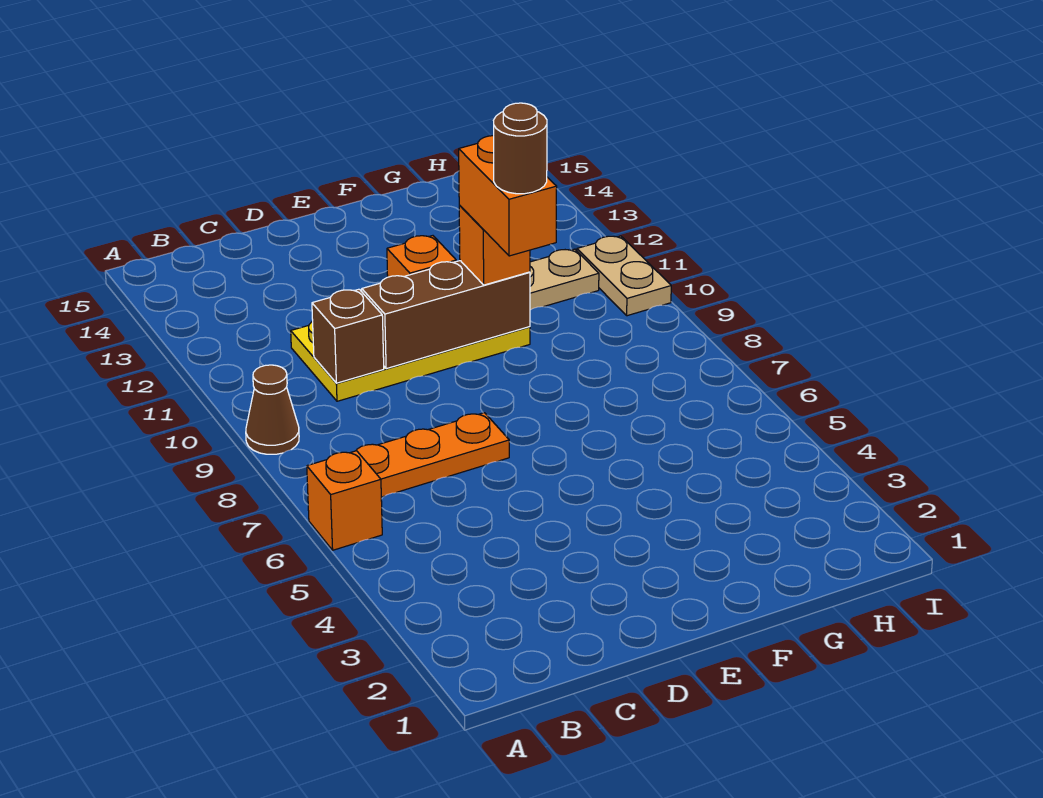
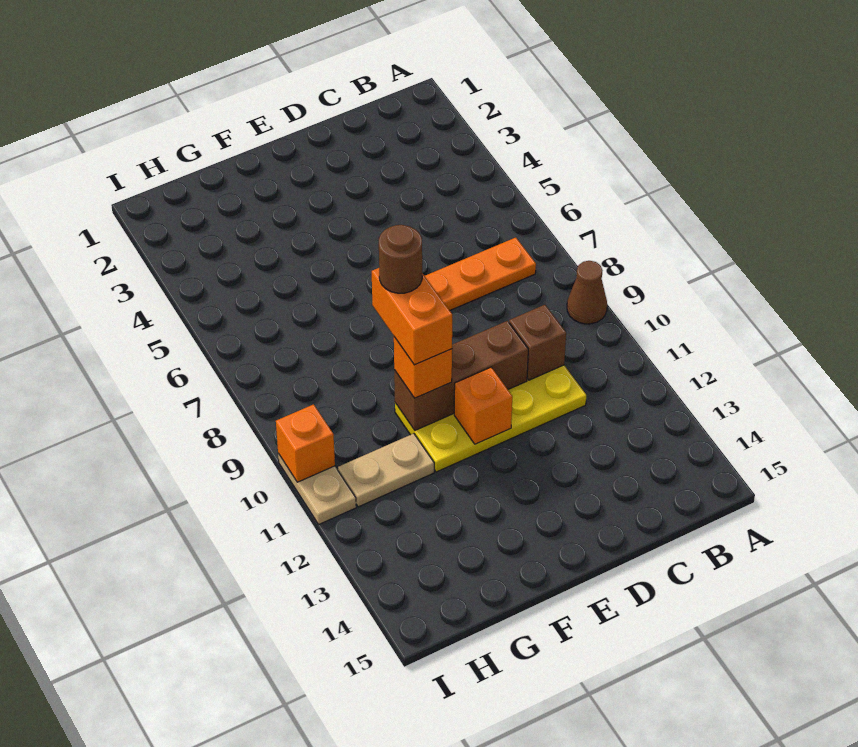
orange brick A6 level 1 -> orange brick I10 level 2

